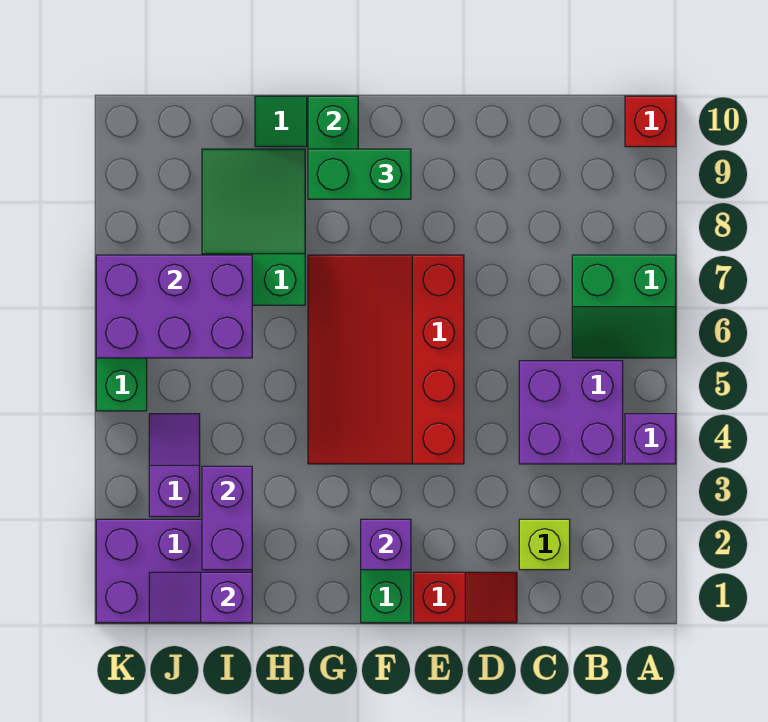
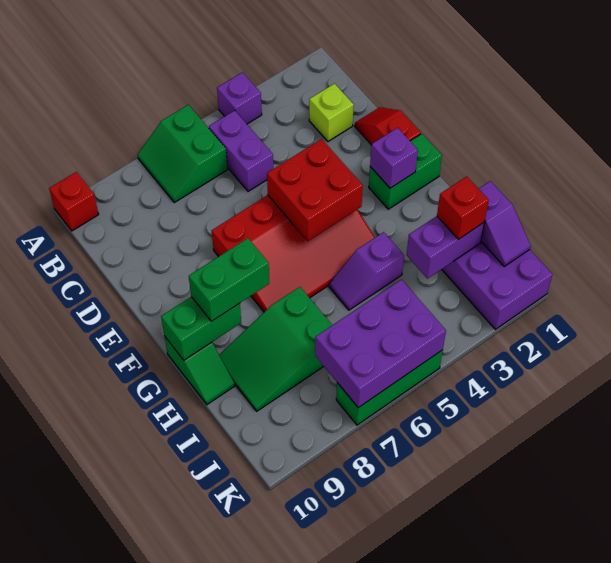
green slope A6:B7 level 1 top 7 -> green slope A6:B7 level 1 top 6
purple brick B4:C5 level 1 -> purple brick B5:C5 level 1
none -> red brick E4:F5 level 2
green brick F9:G9 level 3 -> green brick G8:G9 level 3
none -> red brick I2 level 3
purple brick I6:K7 level 2 -> purple brick J5:K7 level 2
purple slope J3:J4 level 1 top 3 -> purple slope H4:H5 level 1 top 4

